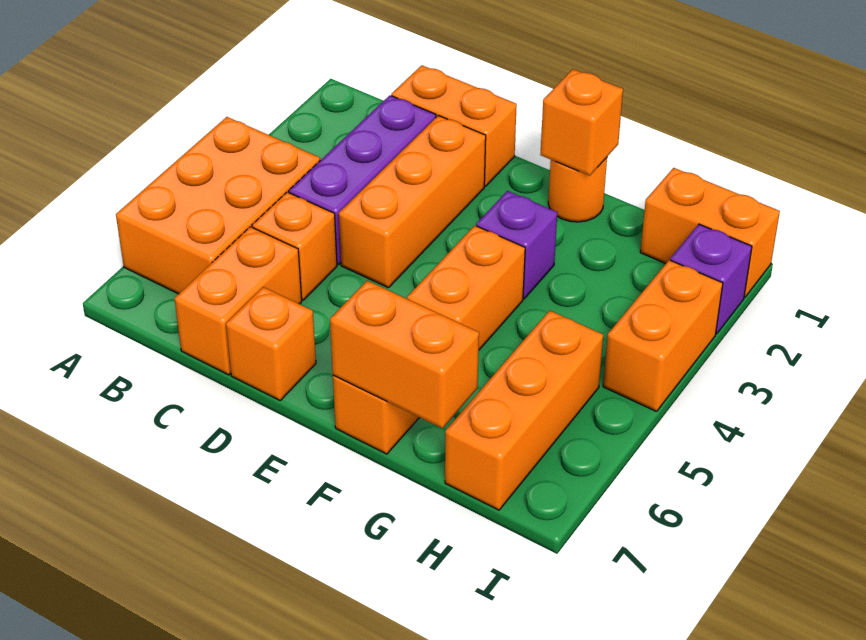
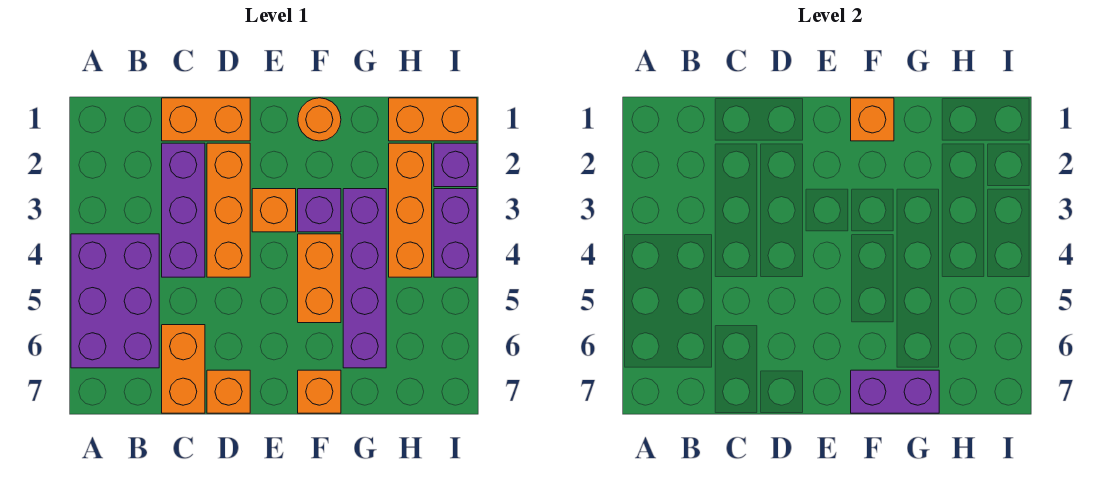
orange brick A4:B6 level 1 -> purple brick A4:B6 level 1
orange brick C5 level 1 -> orange brick E3 level 1
orange brick F7:G7 level 2 -> purple brick F7:G7 level 2
none -> purple brick G3:G6 level 1
orange brick H5:H7 level 1 -> orange brick H2:H4 level 1
orange brick I3:I4 level 1 -> purple brick I3:I4 level 1

